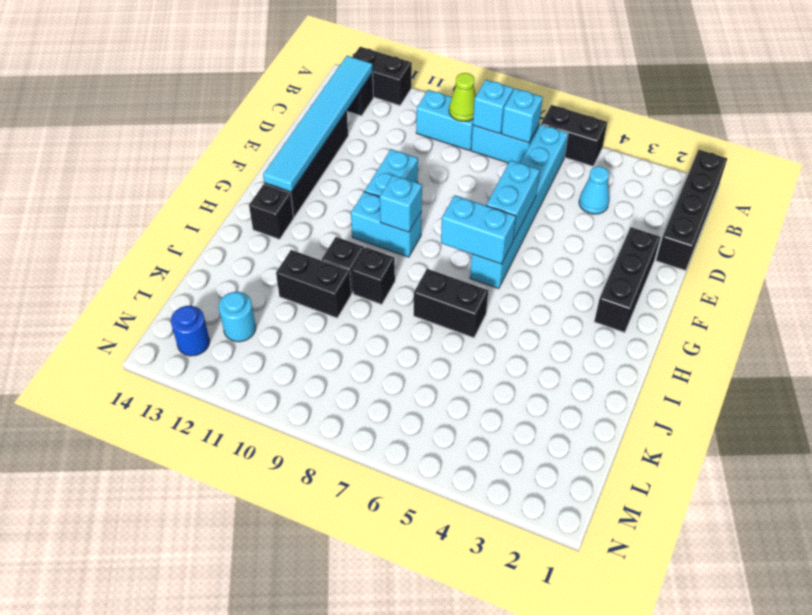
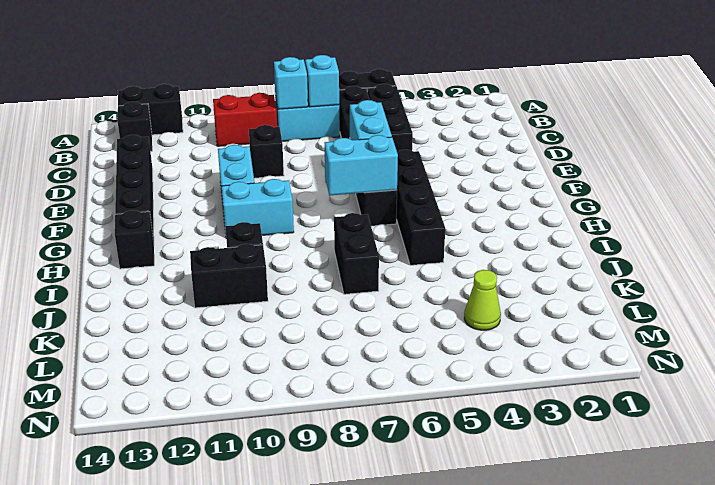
black brick A1:D1 level 1 -> black brick F5:I5 level 1
cyan brick B6:G6 level 1 -> black brick B6:G6 level 1
cyan brick B9:B10 level 1 -> red brick B9:B10 level 1
lime cone B9 level 2 -> lime cone L4 level 1
cyan tile B13:G13 level 2 -> none
cyan cone C4 level 1 -> none
black brick E2:G2 level 1 -> black brick B5:D5 level 1
cyan brick G9 level 2 -> none
black brick I6:I7 level 1 -> black brick I7:J7 level 1
black brick I9 level 1 -> black brick D9 level 1
cyan round brick L12 level 1 -> none
blue round brick M13 level 1 -> none

